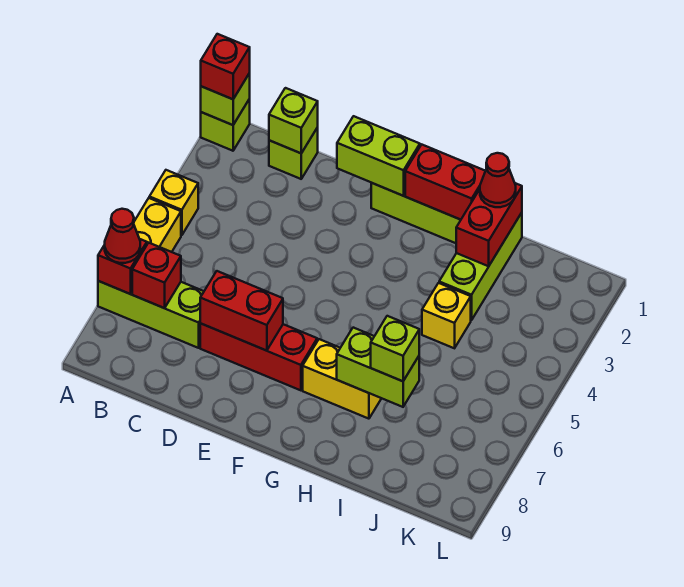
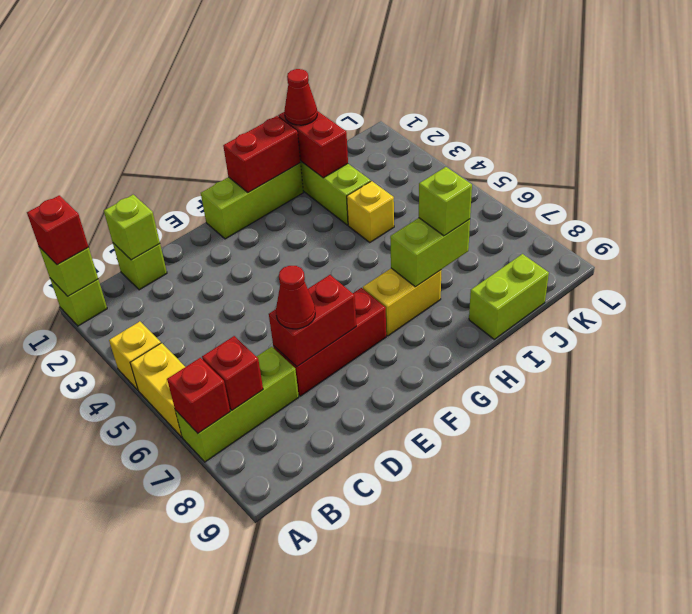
red cone A7 level 3 -> red cone D7 level 3
lime brick E1:F1 level 2 -> lime brick I9:J9 level 1

